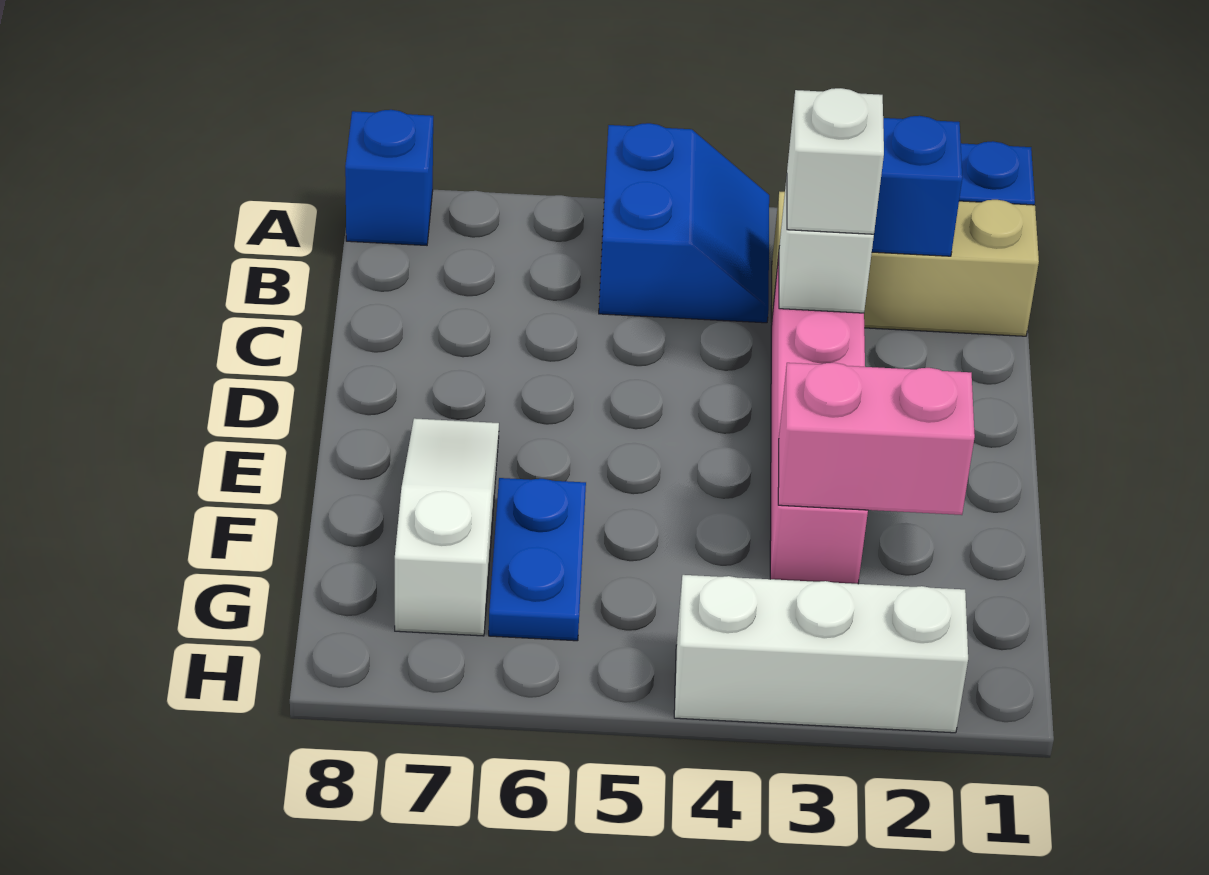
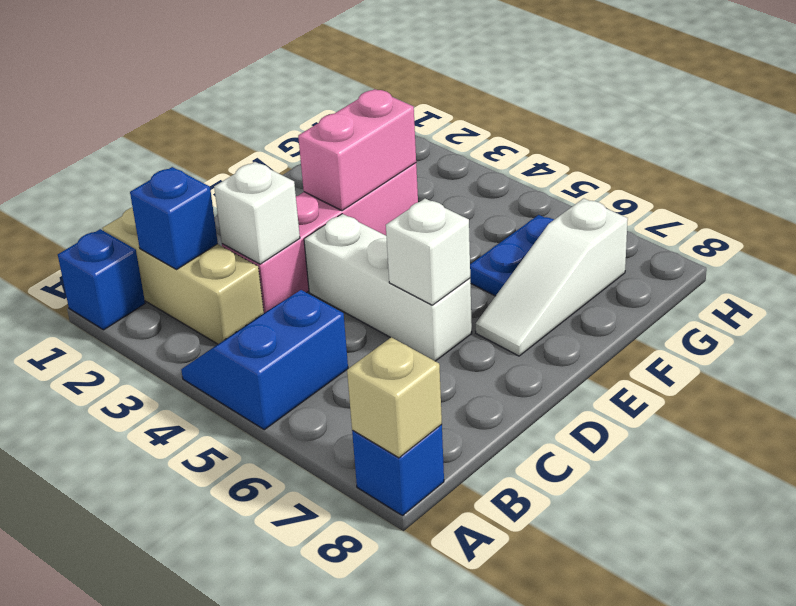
none -> tan brick A8 level 2
white brick C3 level 3 -> white brick D6 level 2
pink brick F2:F3 level 2 -> pink brick E3:F3 level 2
white brick H2:H4 level 1 -> white brick D4:D6 level 1

